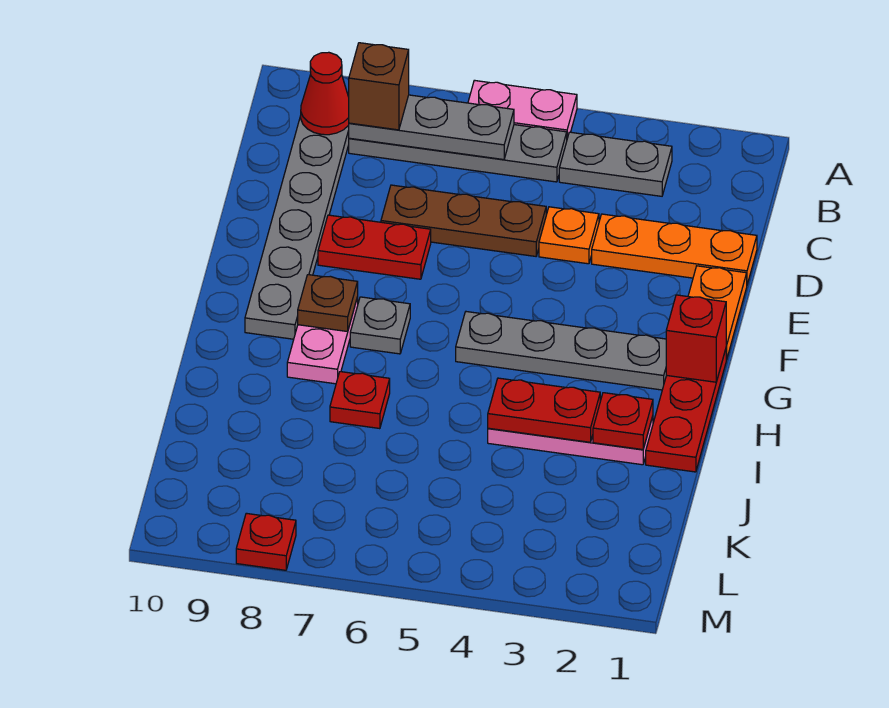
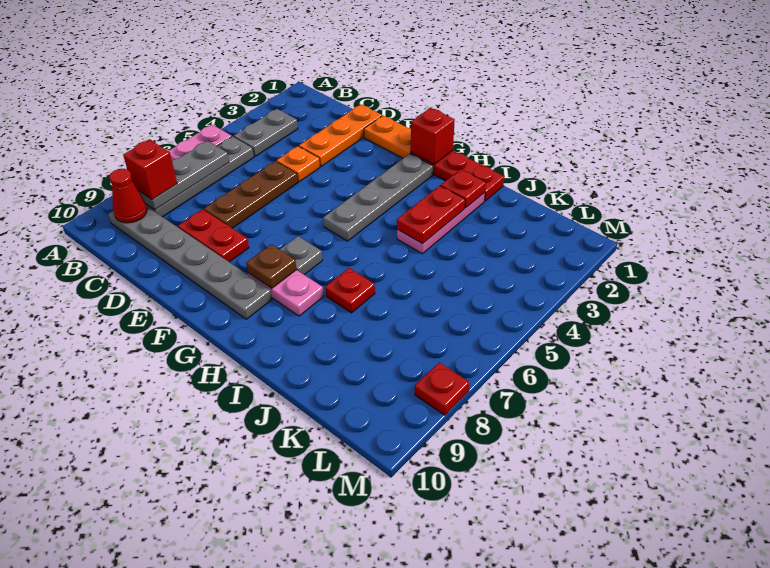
brown brick B8 level 3 -> red brick B8 level 3
red plate E7:E8 level 1 -> red plate D8:E8 level 1

